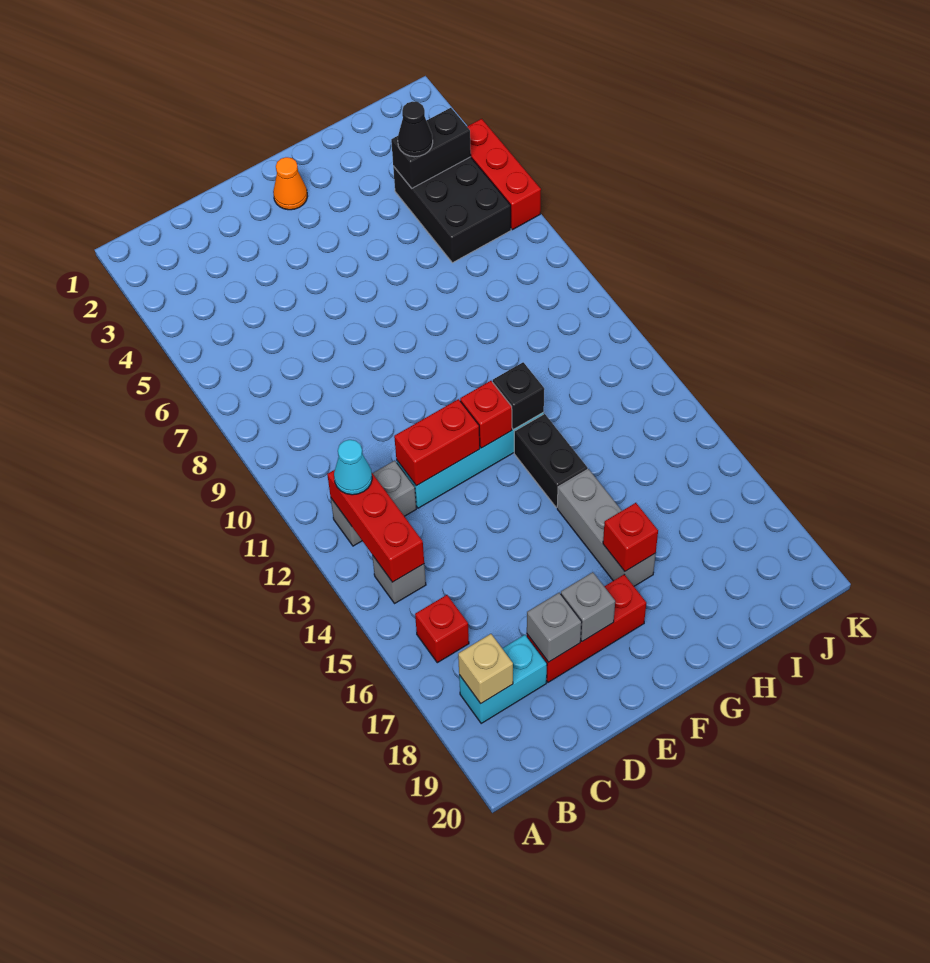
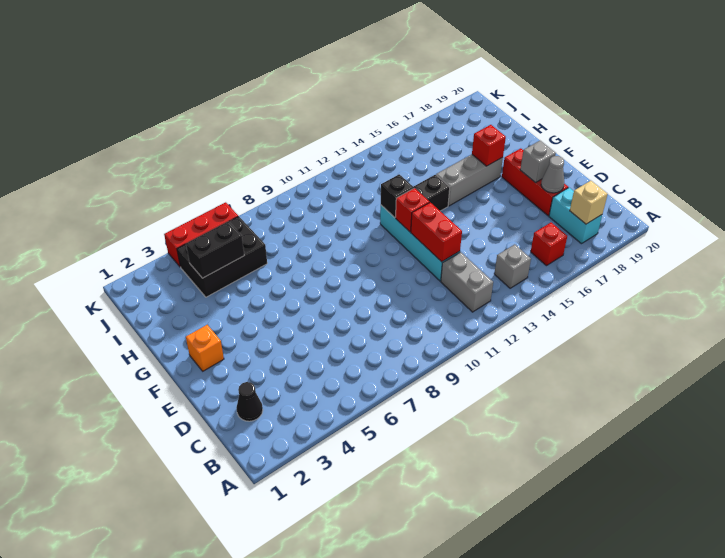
red brick B12:B14 level 2 -> none
cyan cone B12 level 3 -> none
grey brick D18 level 2 -> grey cone D18 level 2
orange cone F2 level 1 -> orange brick F2 level 1
black brick I4:J4 level 2 -> black brick I4:I5 level 2
black cone I4 level 3 -> black cone C2 level 1

